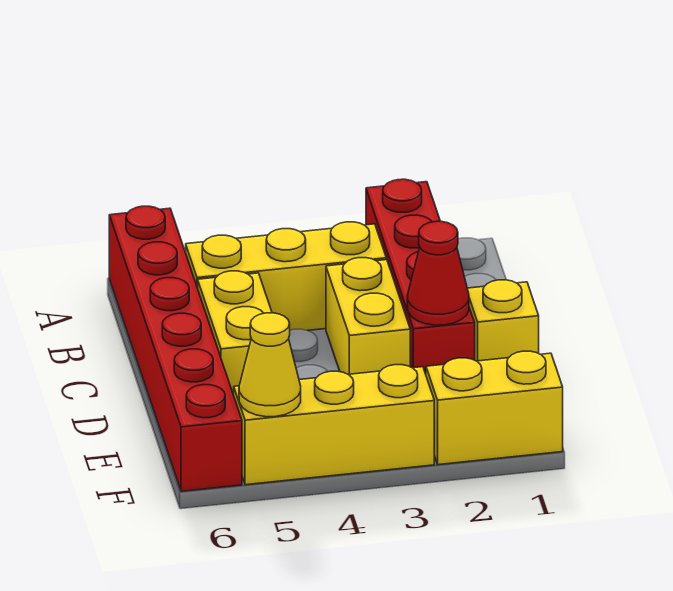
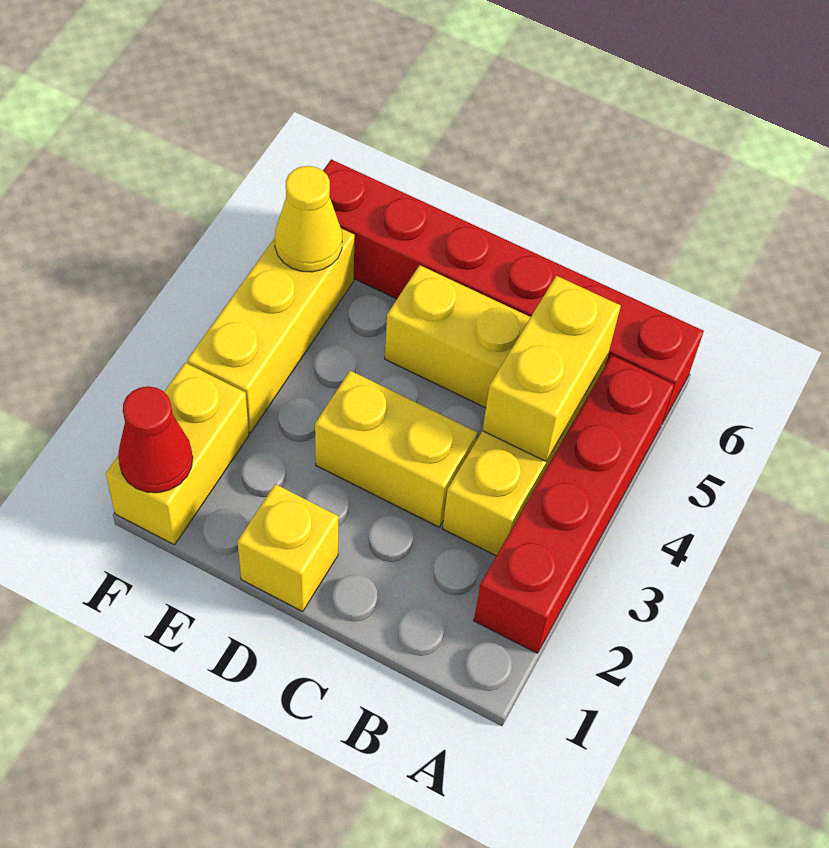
red brick A2:D2 level 1 -> red brick A2:A5 level 1
none -> yellow brick B4:B5 level 2
red cone D2 level 2 -> red cone F1 level 2

